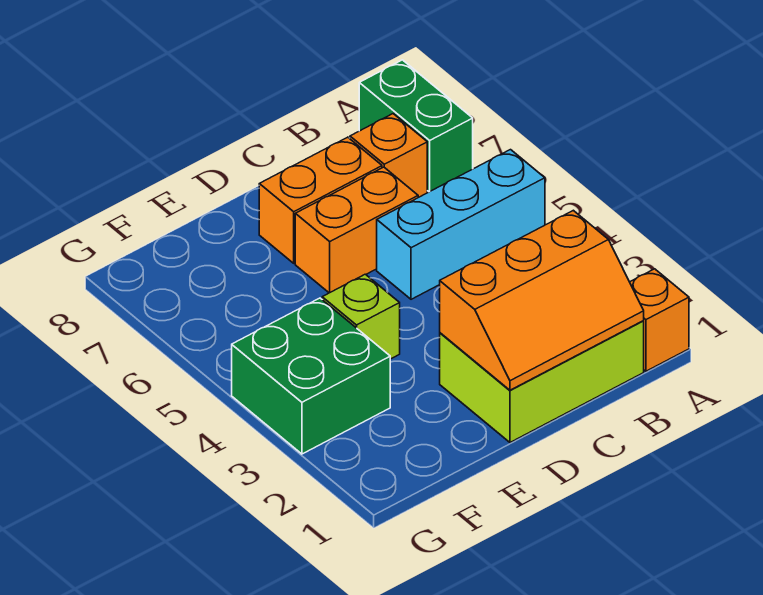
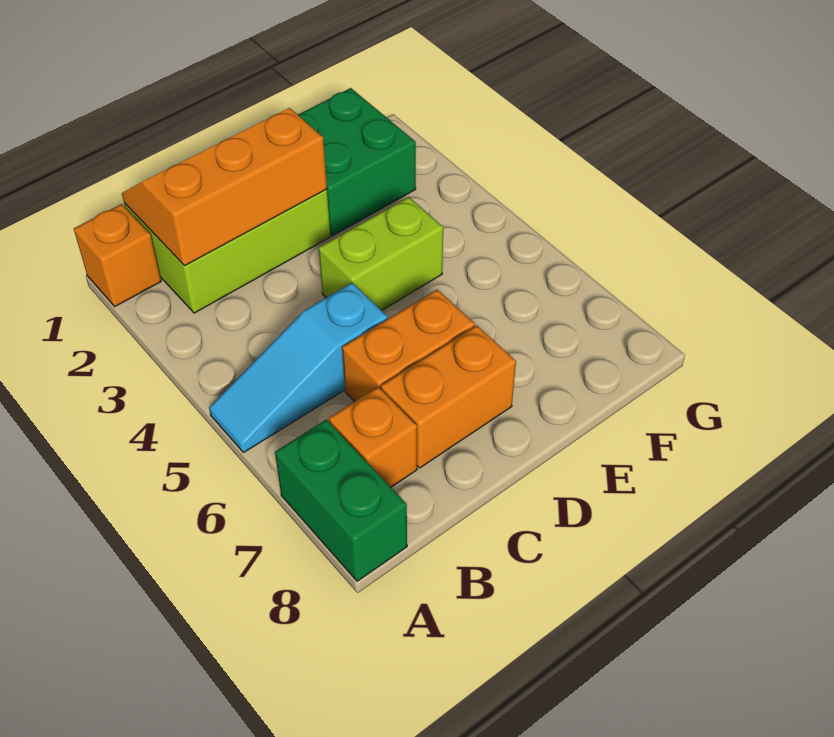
cyan brick A5:C5 level 1 -> cyan slope A5:C5 level 1 top C
lime brick E4 level 1 -> lime brick D4:E4 level 1
green brick F3:G4 level 1 -> green brick E1:F2 level 1

